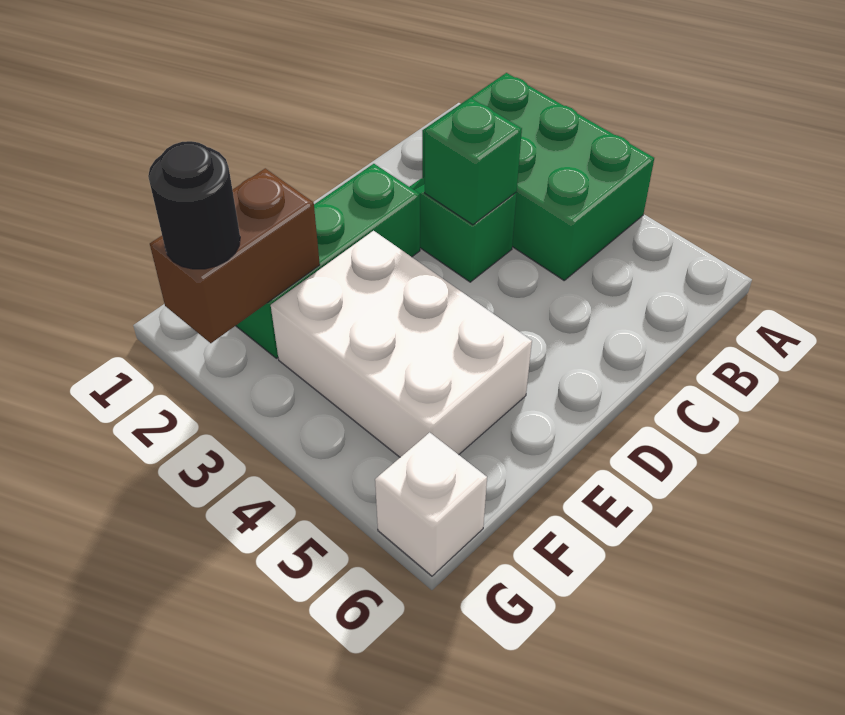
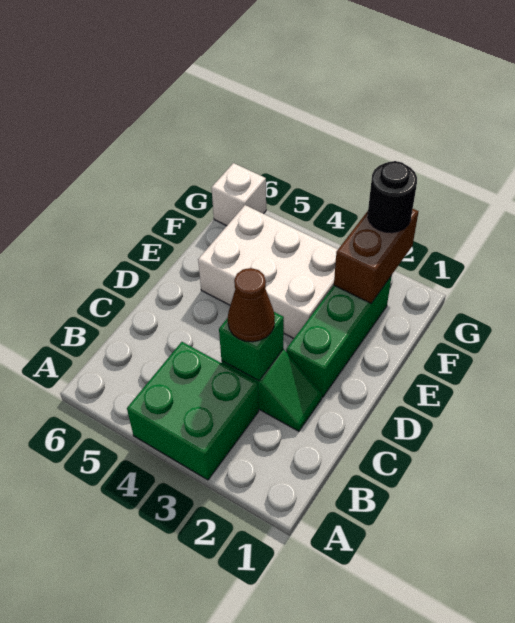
green brick A2:B4 level 1 -> green brick A3:B4 level 1
none -> brown cone C3 level 3

